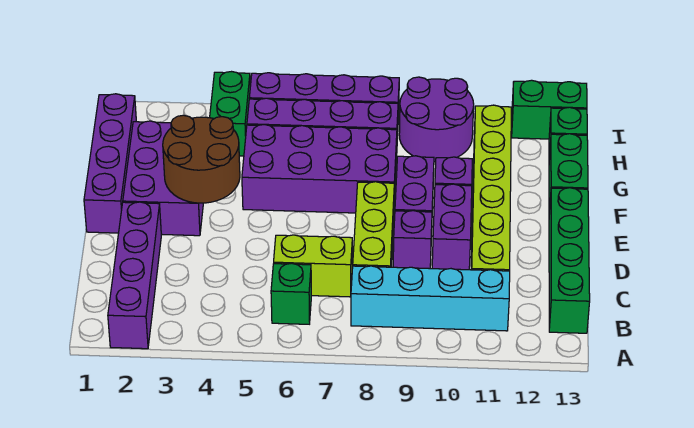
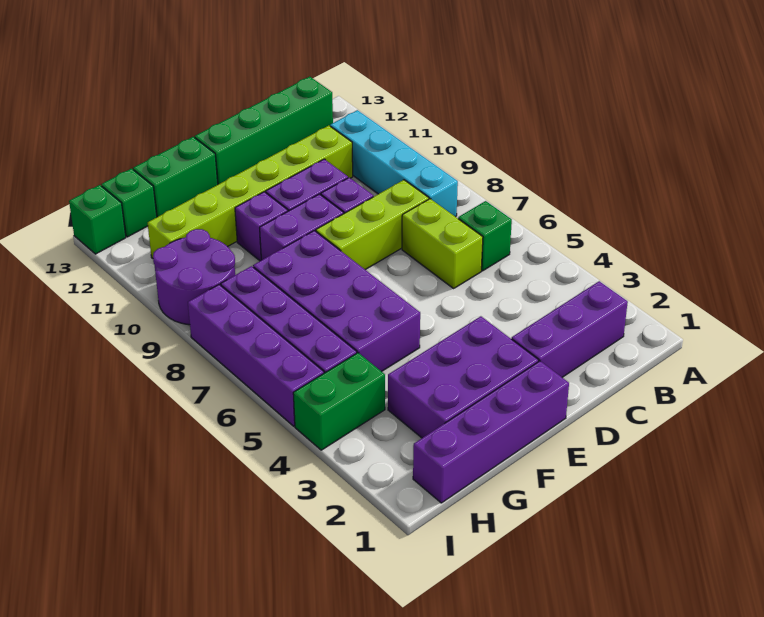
purple brick A2:D2 level 1 -> purple brick B2:D2 level 1
brown round brick E3:F4 level 2 -> none
green brick I12:I13 level 1 -> green brick I13 level 1

